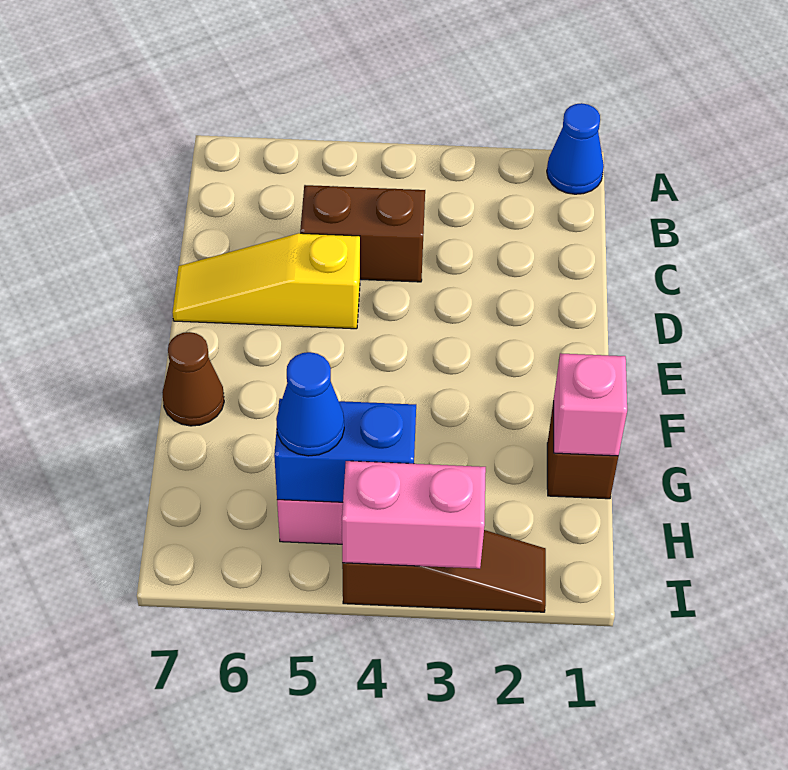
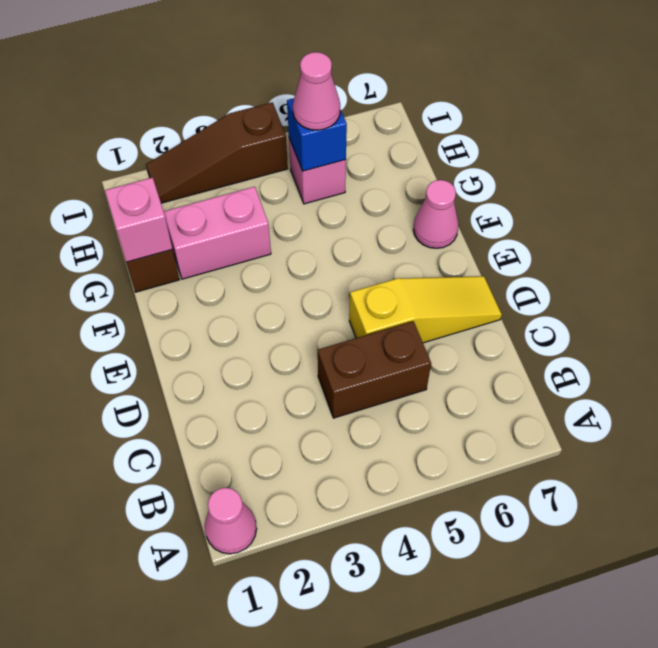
blue cone A1 level 1 -> pink cone A1 level 1
brown cone F7 level 1 -> pink cone F7 level 1
blue brick H4:H5 level 2 -> blue brick H5 level 2
blue cone H5 level 3 -> pink cone H5 level 3
pink brick I3:I4 level 2 -> pink brick G2:G3 level 1

